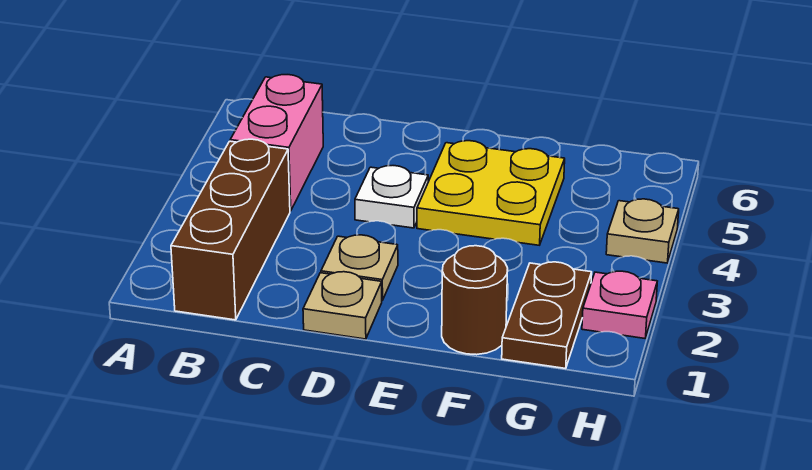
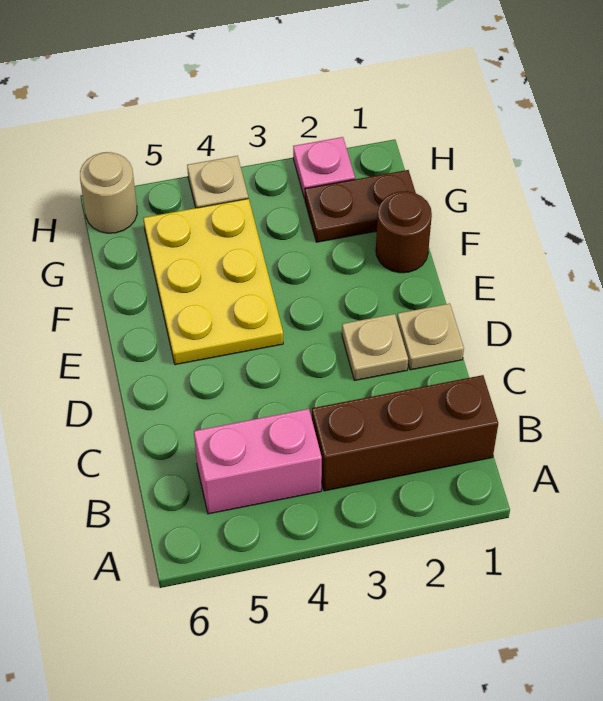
white plate D4 level 1 -> none
yellow plate E4:F5 level 1 -> yellow plate E4:G5 level 1
none -> tan round brick H6 level 1

